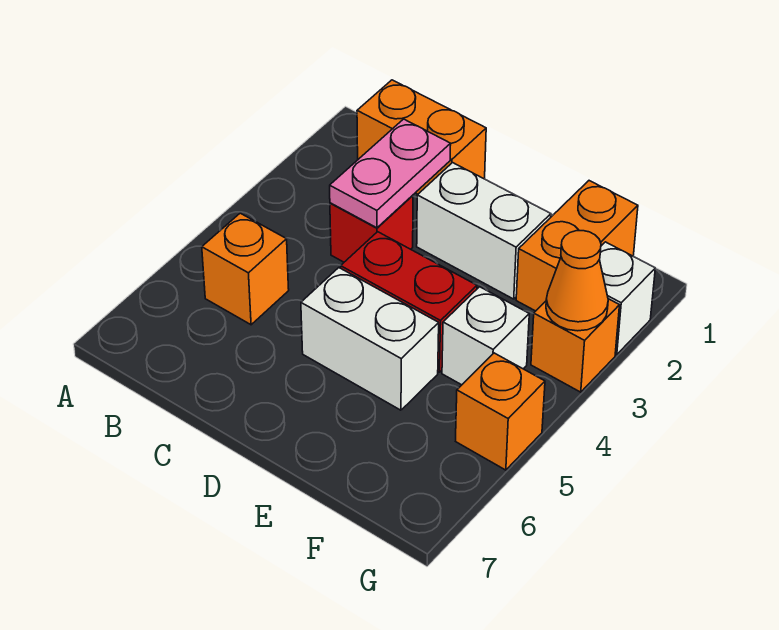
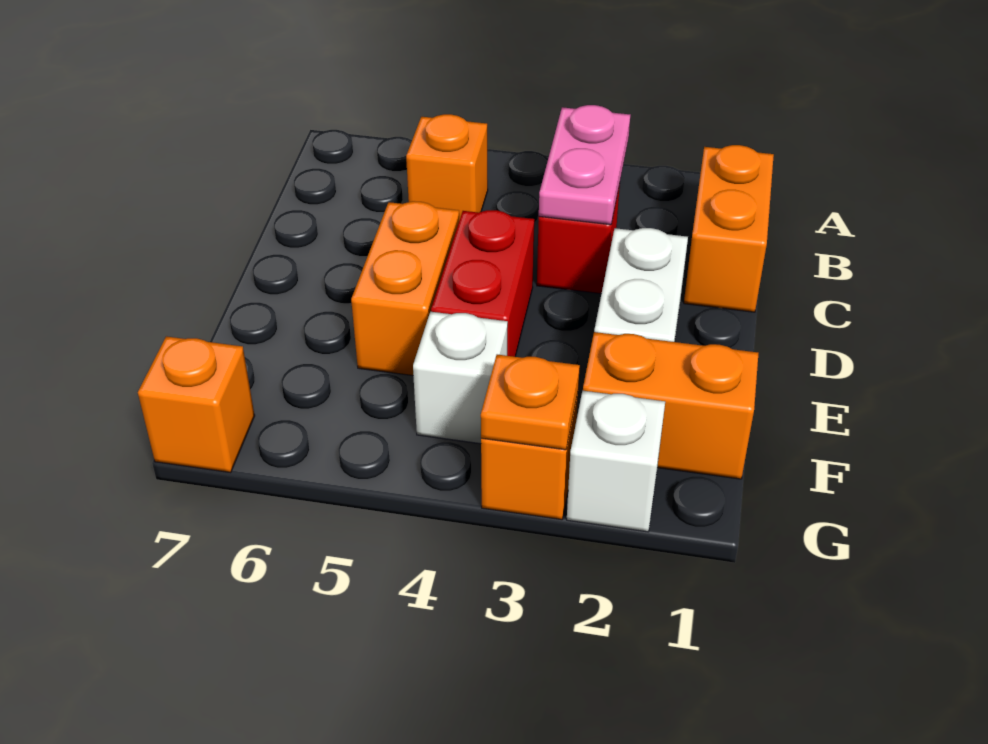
pink plate C2:C3 level 2 -> pink plate B3:C3 level 2
white brick D5:E5 level 1 -> orange brick D5:E5 level 1
orange cone G3 level 2 -> orange plate G3 level 2
orange brick G5 level 1 -> orange brick G7 level 1

